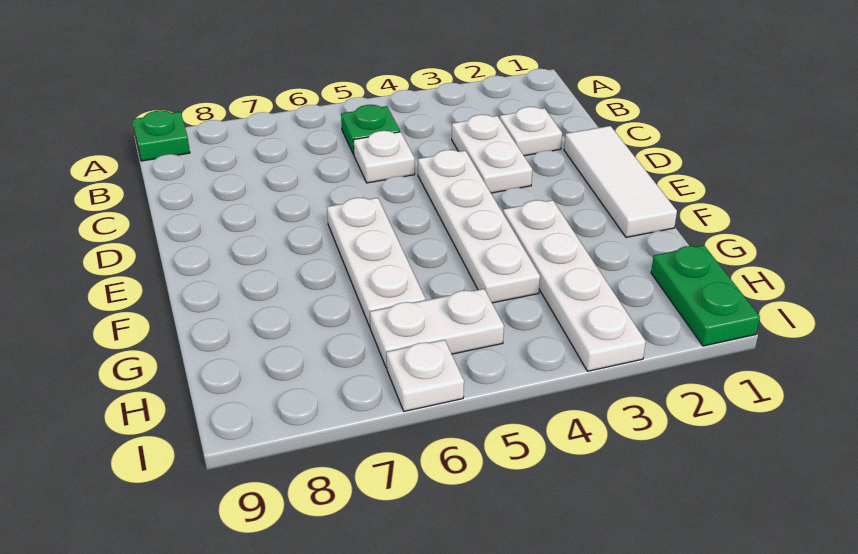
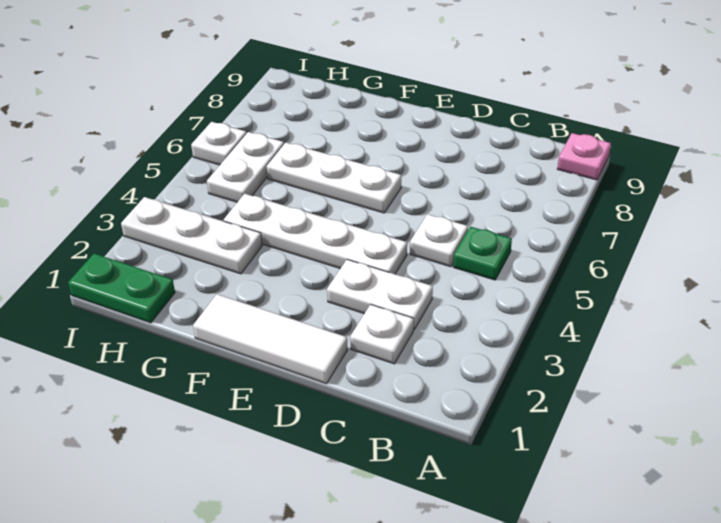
green plate A9 level 1 -> pink plate A9 level 1
white plate F3:I3 level 1 -> white plate G3:I3 level 1

